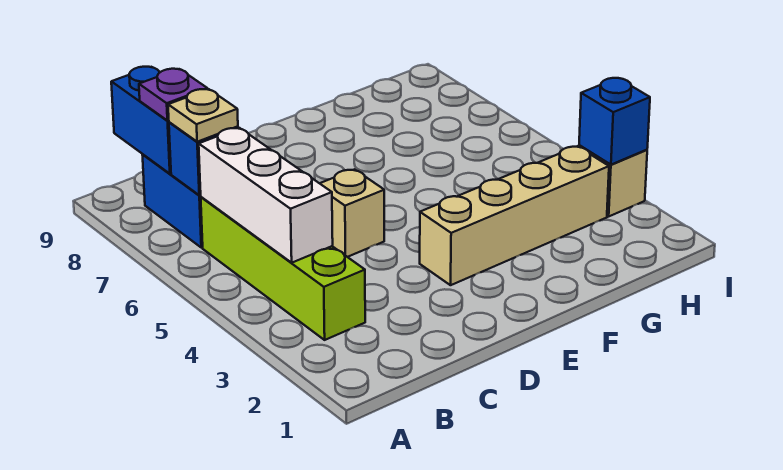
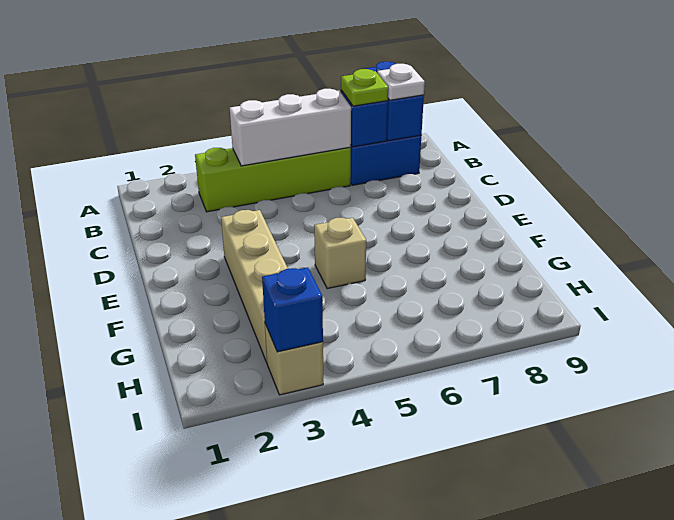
tan plate B7 level 3 -> lime plate B7 level 3
blue brick B8:B9 level 2 -> blue brick A8:B8 level 2
purple plate B8 level 3 -> white plate B8 level 3
tan brick D5 level 1 -> tan brick F5 level 1

